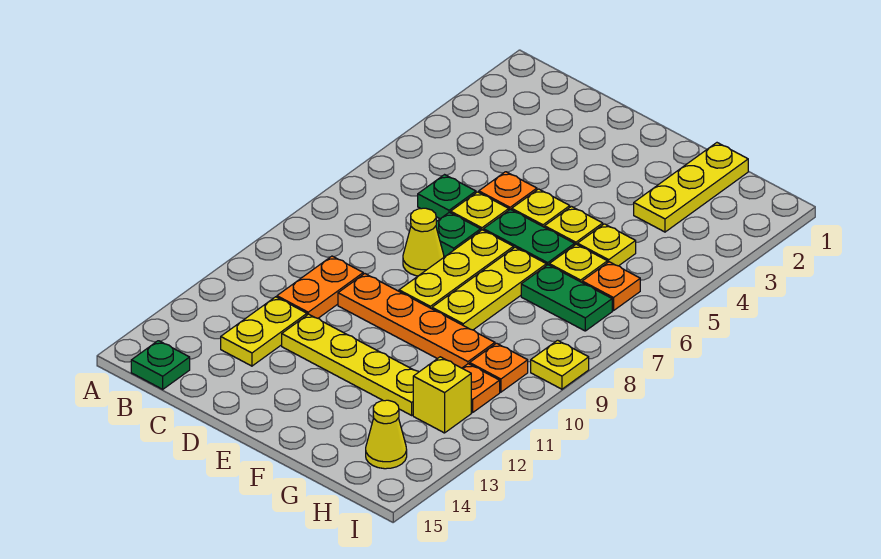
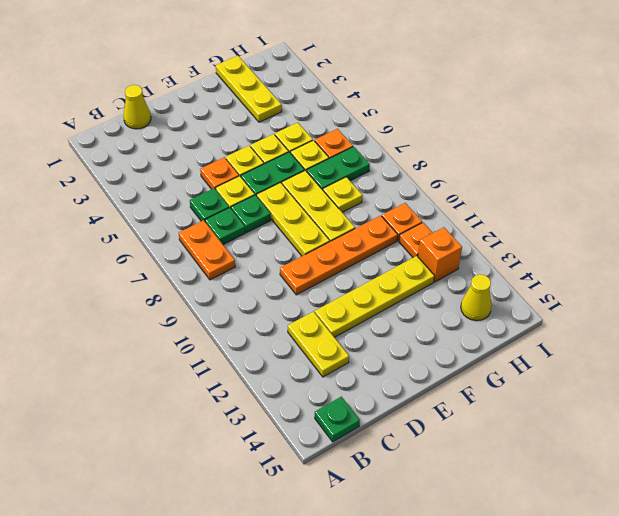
none -> green plate C7 level 1
orange plate C10:C11 level 1 -> orange plate B7:B8 level 1
yellow cone D8 level 1 -> yellow cone C1 level 1
yellow brick H12 level 1 -> orange brick H12 level 1
yellow plate I9 level 1 -> yellow plate G8 level 1

